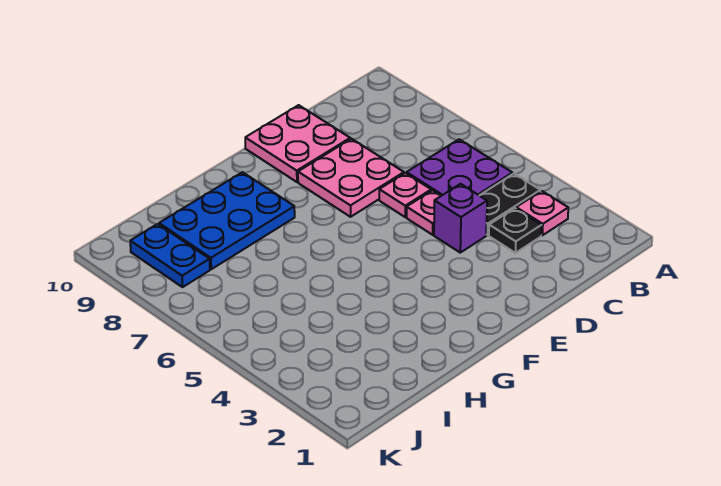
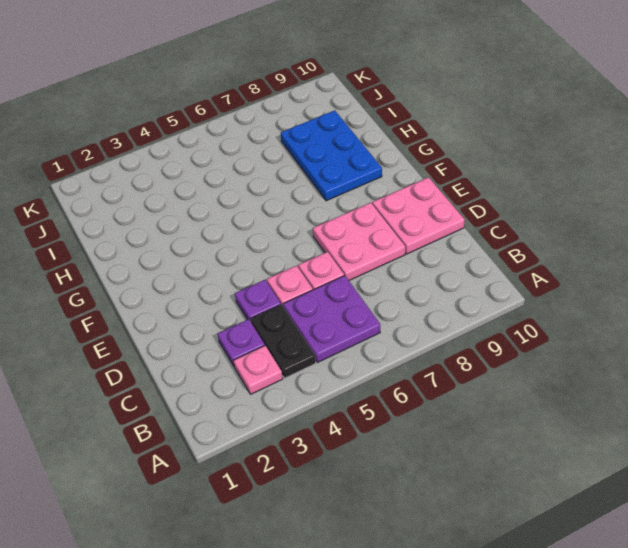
black plate C3 level 1 -> purple plate C3 level 1
purple brick D4 level 1 -> purple plate D4 level 1
blue plate J8:J9 level 1 -> none

